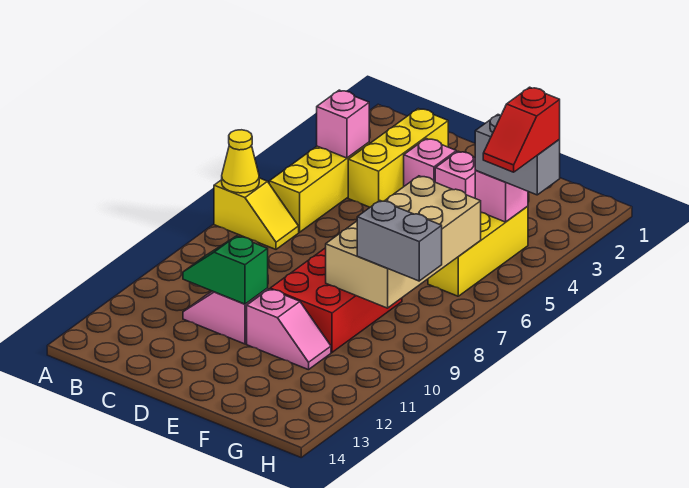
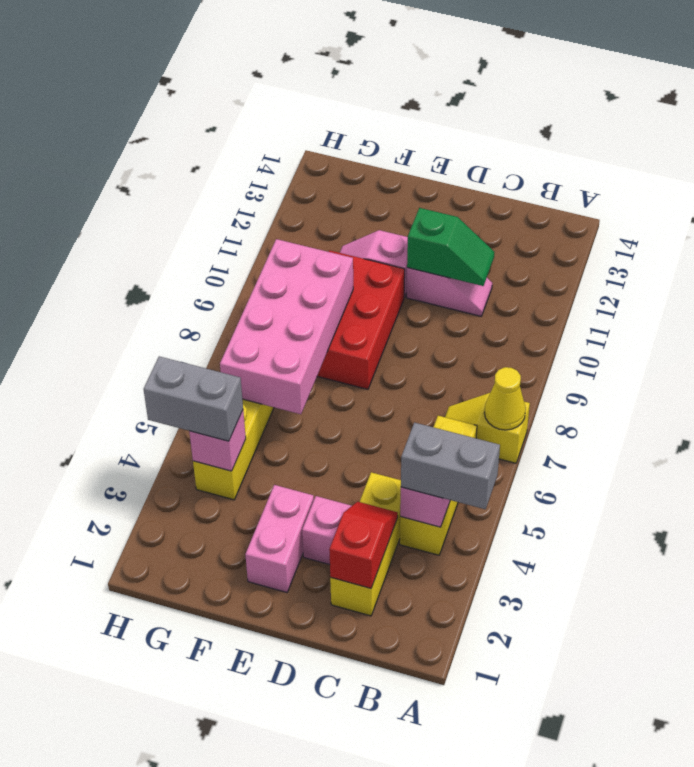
pink brick E3 level 1 -> pink brick E2:E3 level 1
tan brick F6:G9 level 2 -> pink brick F6:G9 level 2
grey brick G9:H9 level 3 -> grey brick A4:B4 level 3
red slope H4:H5 level 4 top 4 -> red slope C2:C3 level 2 top 2

